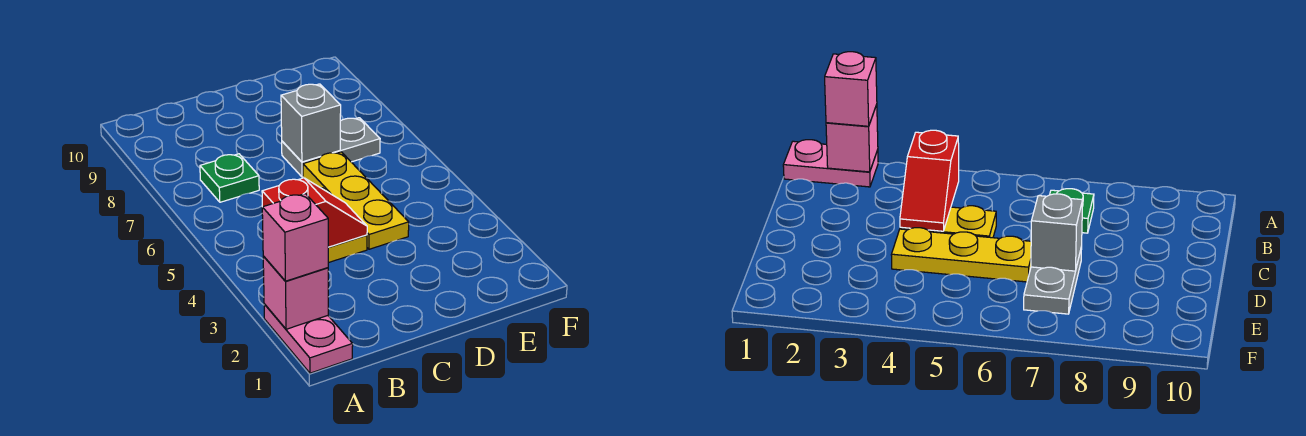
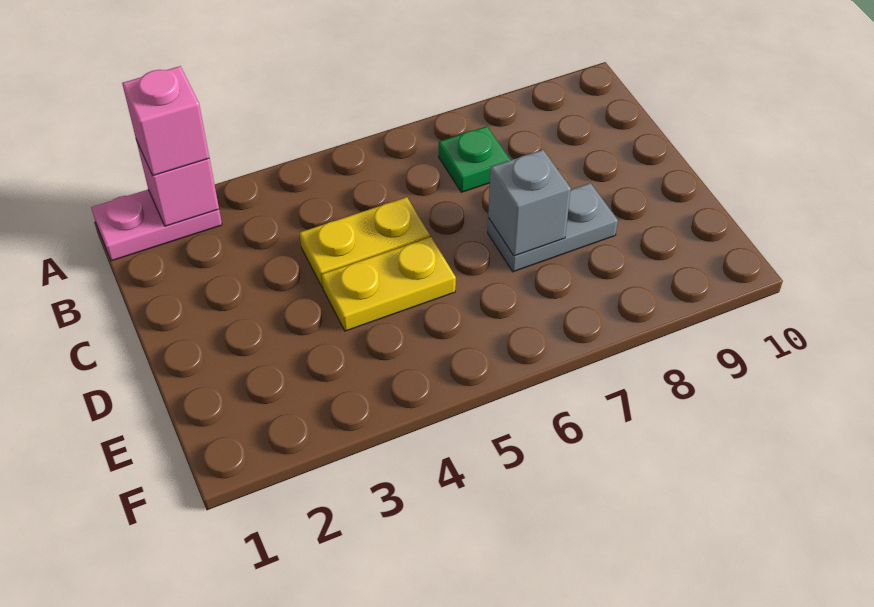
red slope B4:C4 level 2 top B -> none
yellow plate D4:D6 level 1 -> yellow plate D4:D5 level 1
grey plate D7:E7 level 1 -> grey plate D7:D8 level 1

